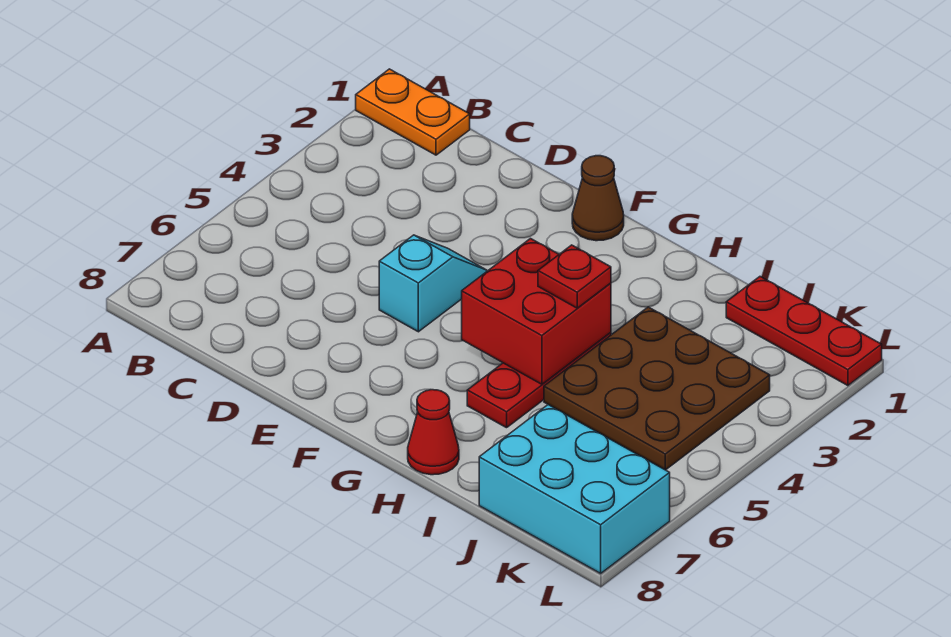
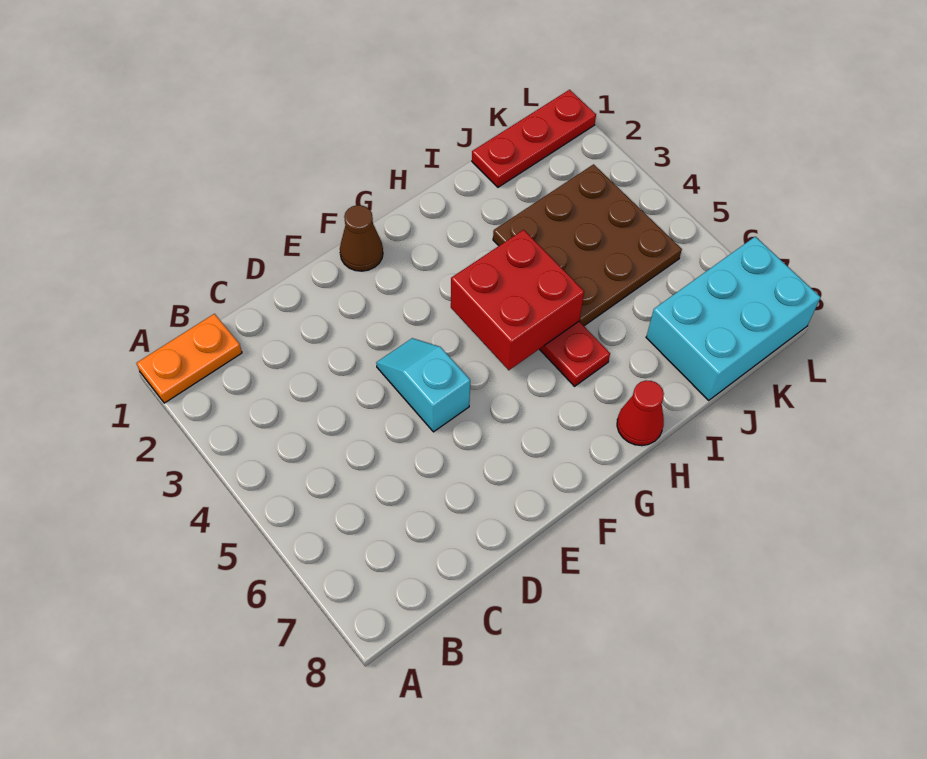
red plate H4 level 3 -> none

